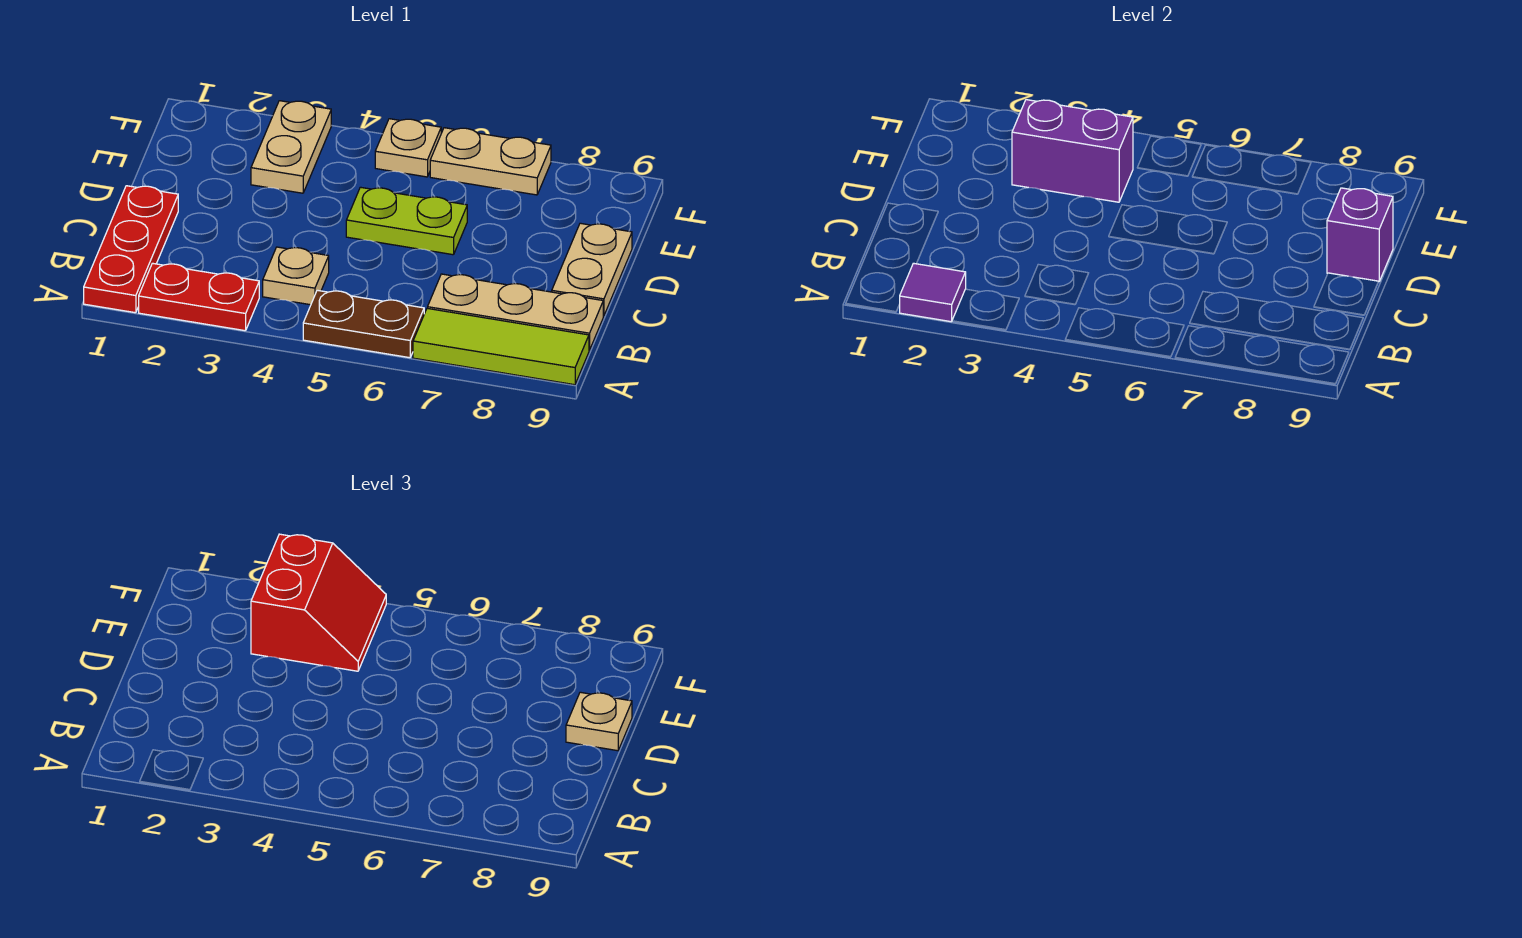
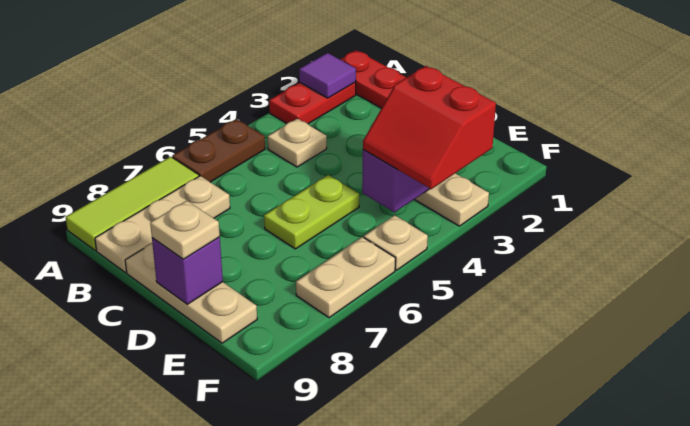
tan plate C9:D9 level 1 -> tan plate C9:E9 level 1

